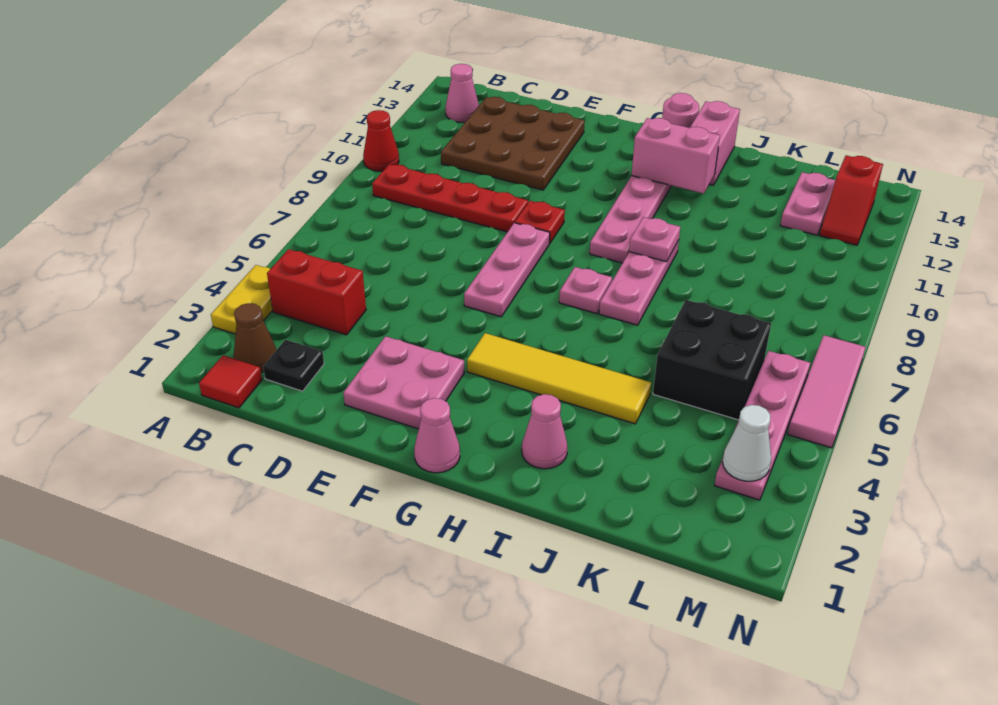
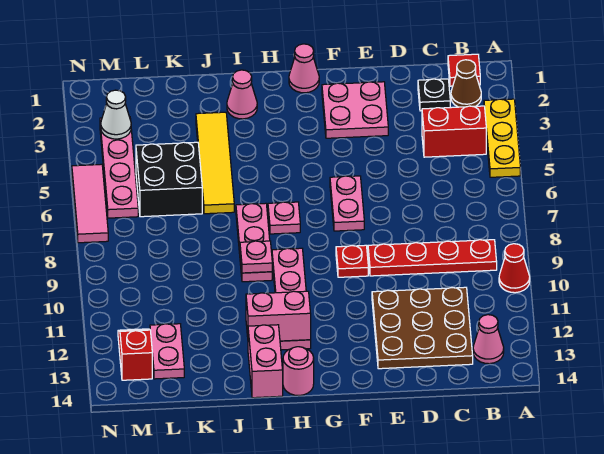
yellow plate A3:A4 level 1 -> yellow plate A3:A5 level 1
pink plate F6:F8 level 1 -> pink plate F6:F7 level 1
yellow tile G4:J4 level 1 -> yellow tile J3:J6 level 1

